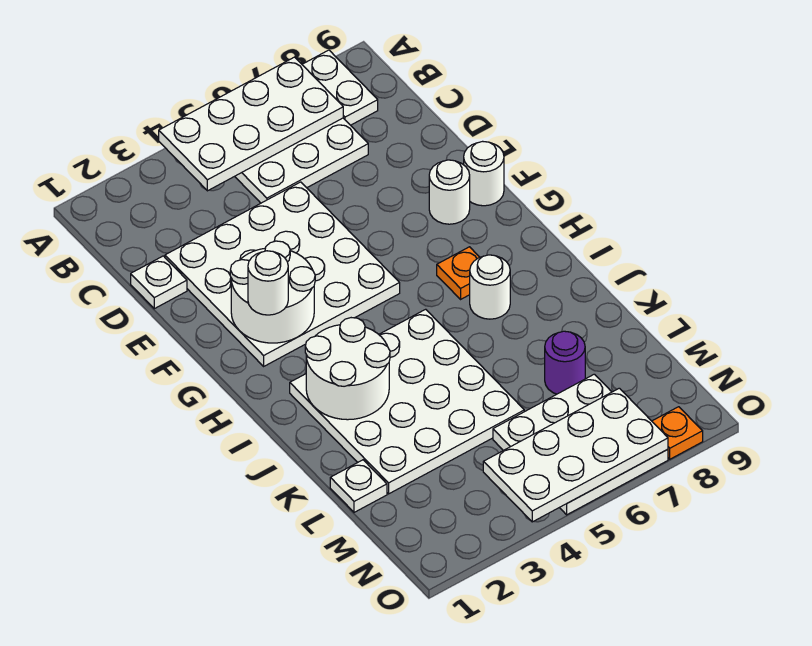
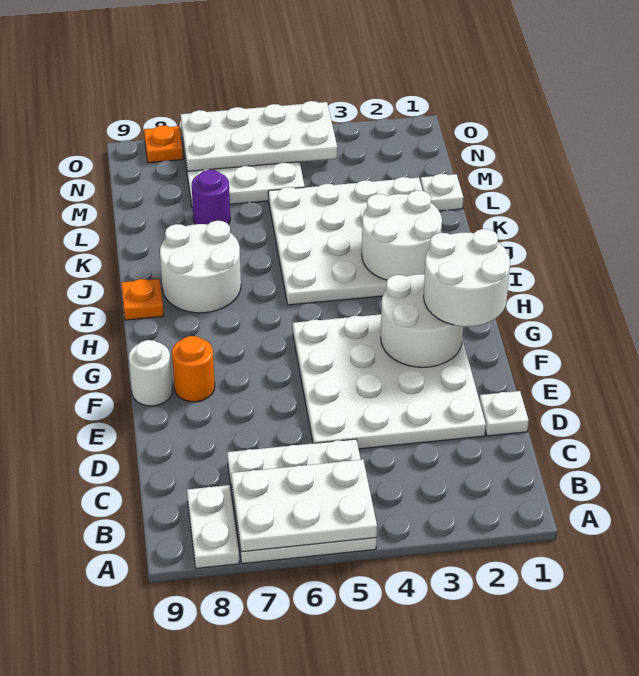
white plate A4:B7 level 2 -> white plate A5:B7 level 2
white round brick F8 level 1 -> orange round brick F8 level 1
white round brick G2 level 3 -> white round brick F1:G2 level 3
orange plate H7 level 1 -> orange plate I9 level 1
white round brick I7 level 1 -> white round brick I7:J8 level 1

